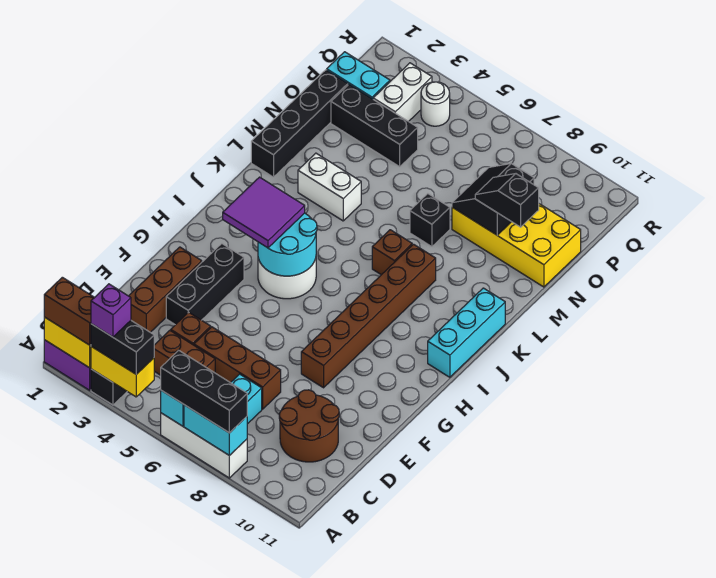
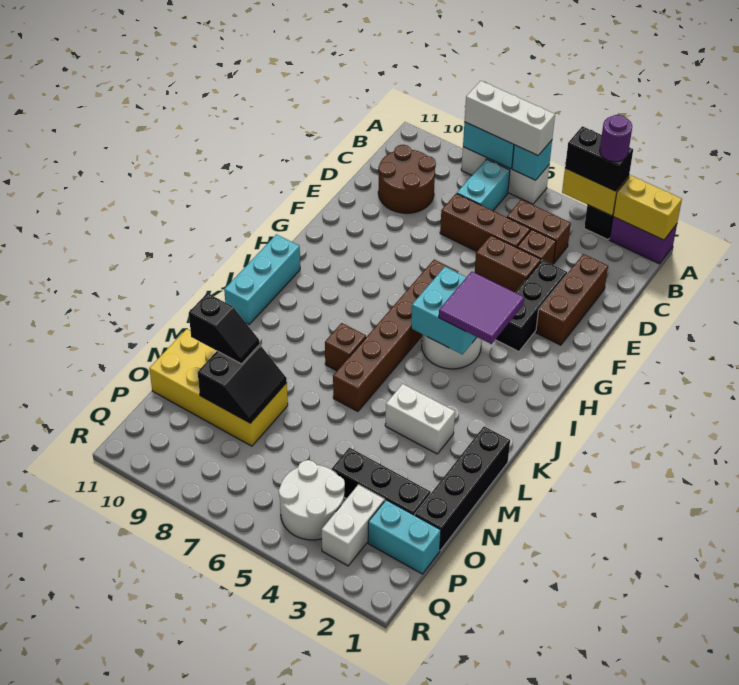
brown brick A1:A2 level 3 -> brown brick E4:E5 level 1
purple brick A3 level 4 -> purple round brick A3 level 4
black brick A6:A8 level 3 -> white brick A6:A8 level 3
brown brick F8:K8 level 1 -> brown brick G6:L6 level 1
cyan round brick H4:I5 level 2 -> cyan brick H4:I5 level 2
black brick M7 level 1 -> none
white round brick Q4 level 1 -> white round brick P4:Q5 level 1

